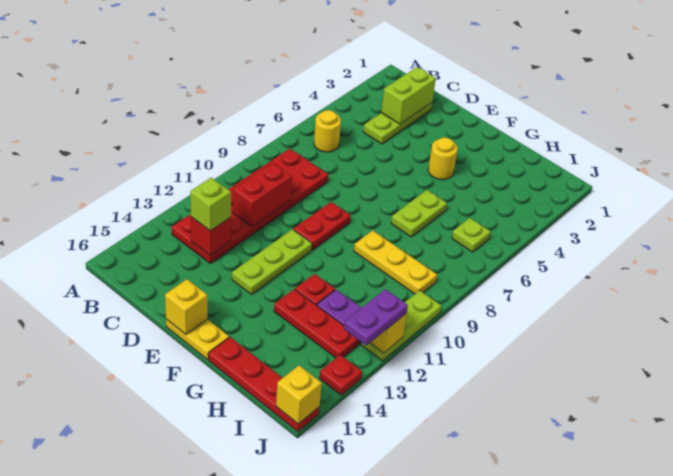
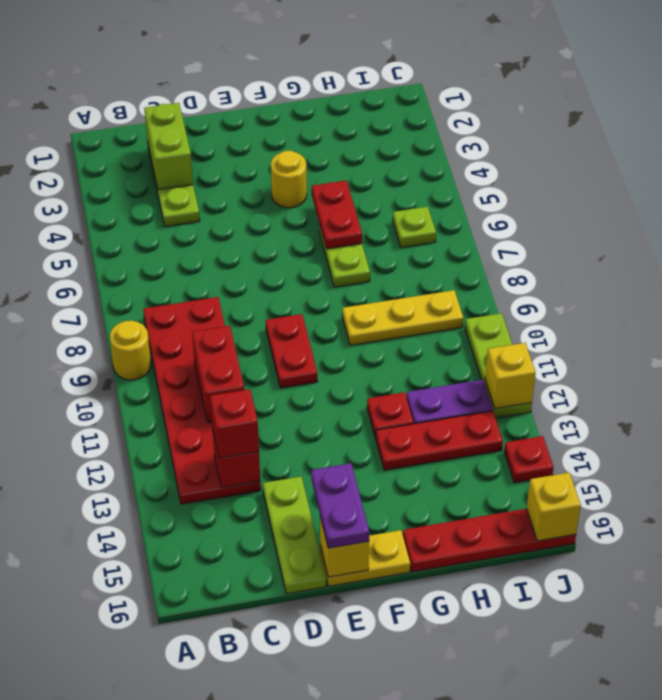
yellow round brick B6 level 1 -> yellow round brick A9 level 1
lime brick C13 level 3 -> red brick C13 level 3
lime plate E11:E13 level 1 -> lime plate D14:D16 level 1
none -> red plate G5:G6 level 2
purple plate J12:J13 level 3 -> purple plate E15:E16 level 3

